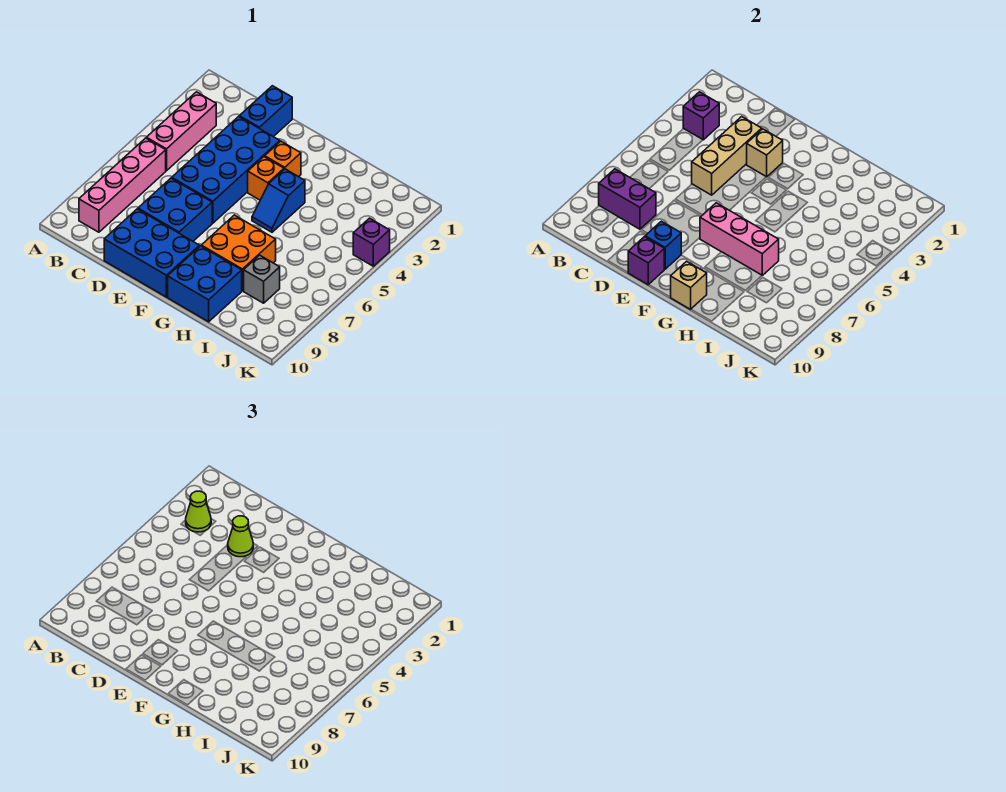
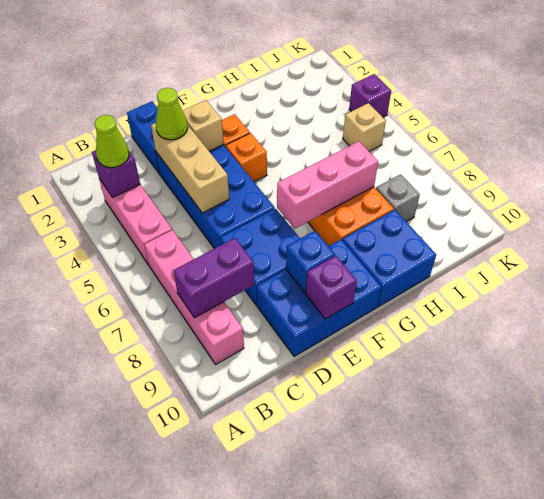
blue slope G4:G5 level 1 top 4 -> none
tan brick G10 level 2 -> tan brick J5 level 1

